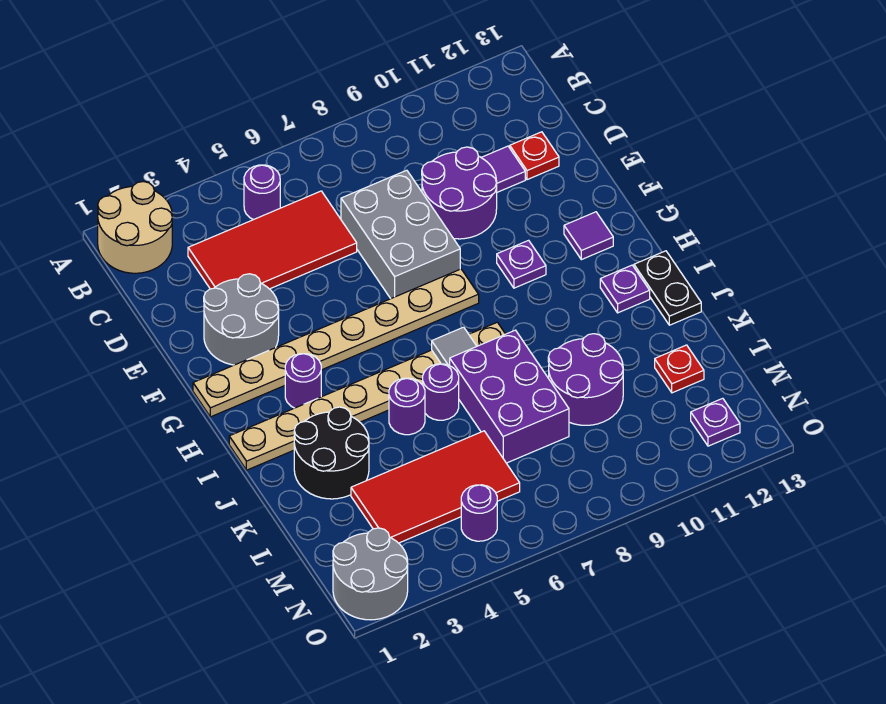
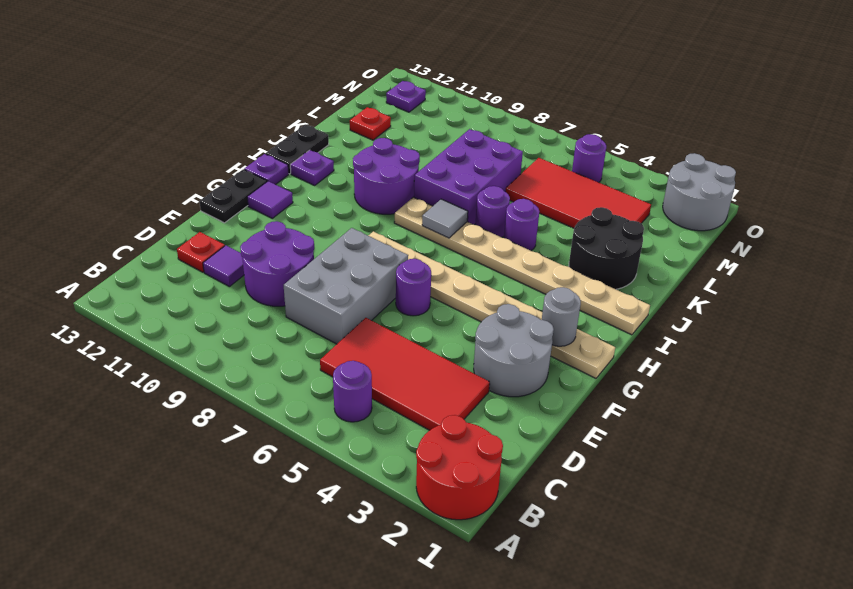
tan round brick A1:B2 level 1 -> red round brick A1:B2 level 1
none -> black plate F13:G13 level 1
none -> grey round brick G2 level 2
purple plate G10 level 1 -> purple plate H13 level 1
purple round brick H3 level 1 -> purple round brick F6 level 1
purple round brick K9:L10 level 1 -> purple round brick I9:J10 level 1

